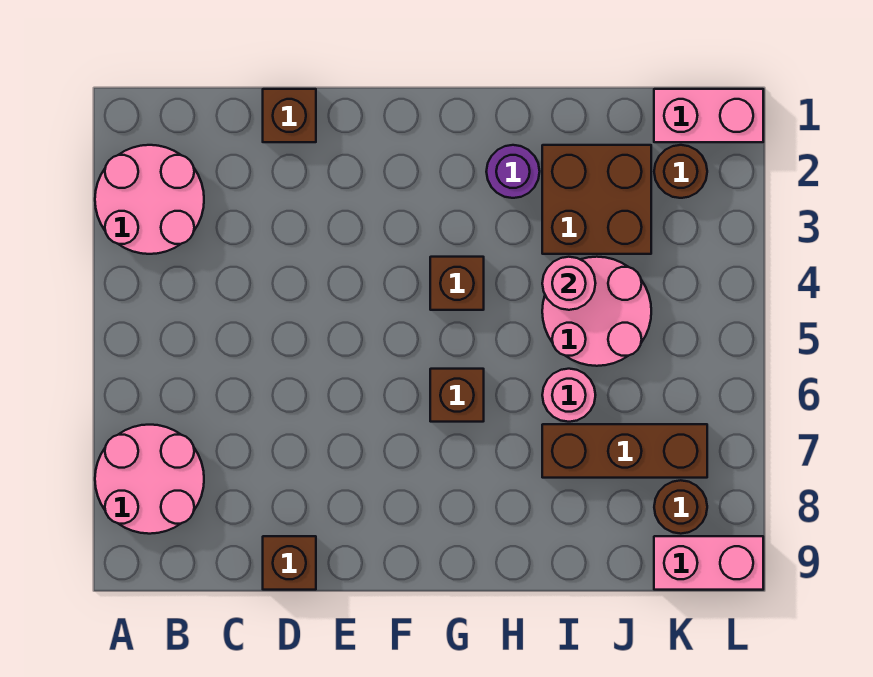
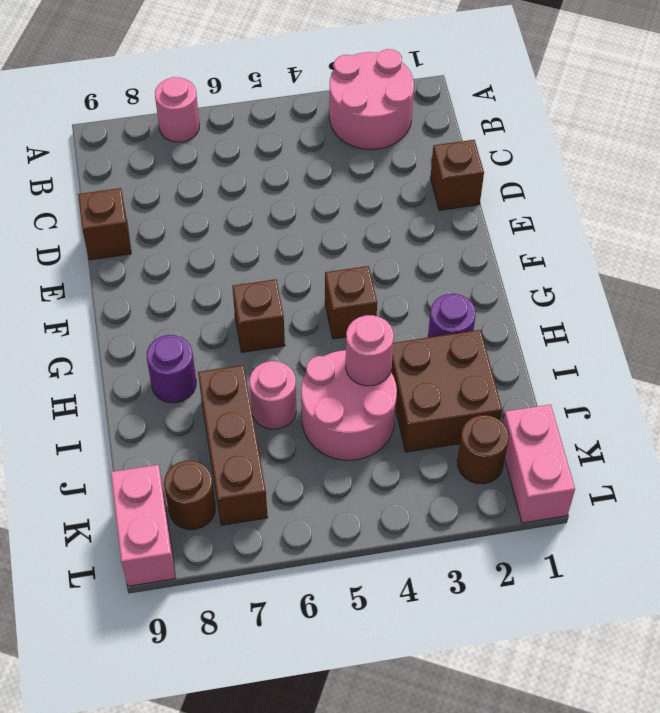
pink round brick A7:B8 level 1 -> pink round brick A7 level 1
none -> purple round brick H8 level 1

